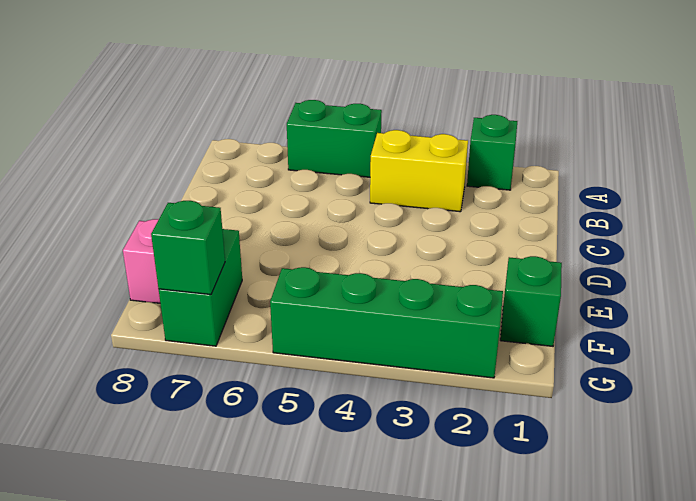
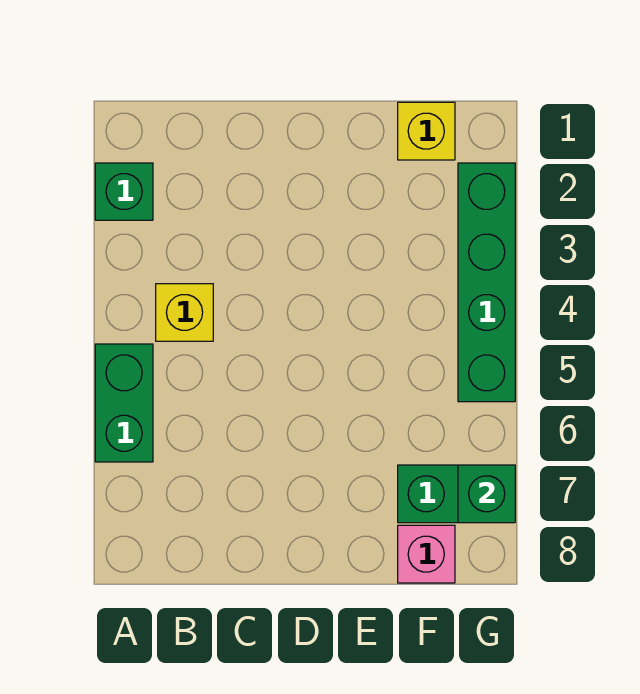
yellow brick B3:B4 level 1 -> yellow brick B4 level 1
green brick F1 level 1 -> yellow brick F1 level 1

